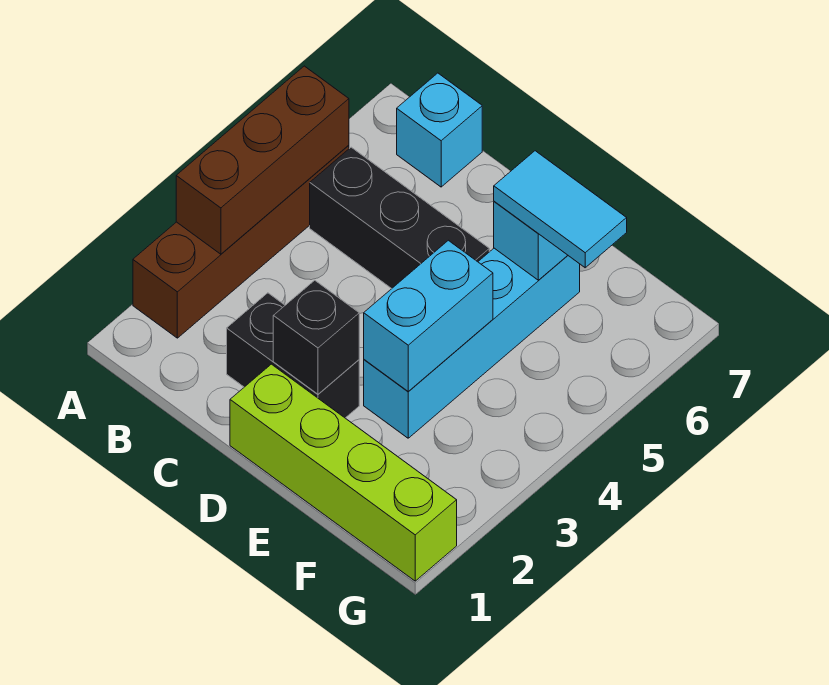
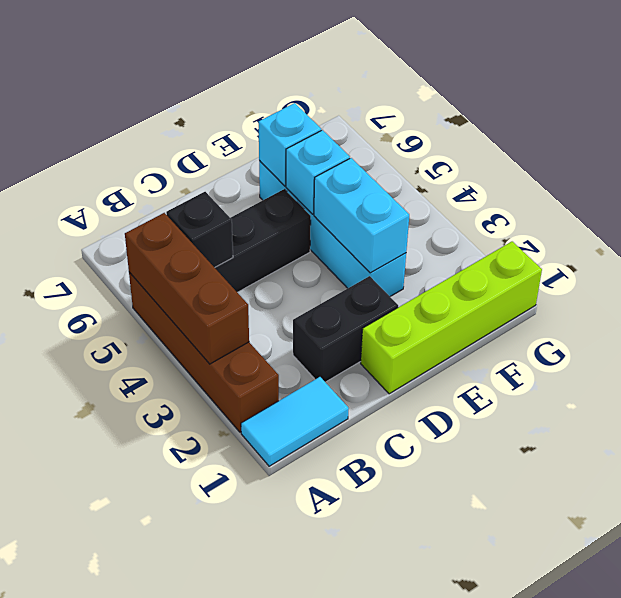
cyan brick B7 level 1 -> cyan brick E5 level 2
black brick D2 level 2 -> black brick B5 level 2
cyan tile E6:F6 level 3 -> cyan tile A1:B1 level 1

